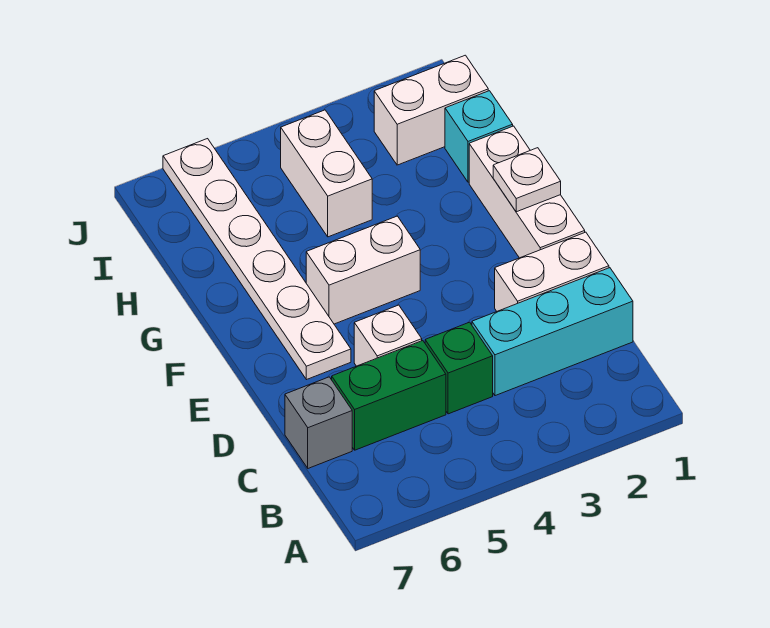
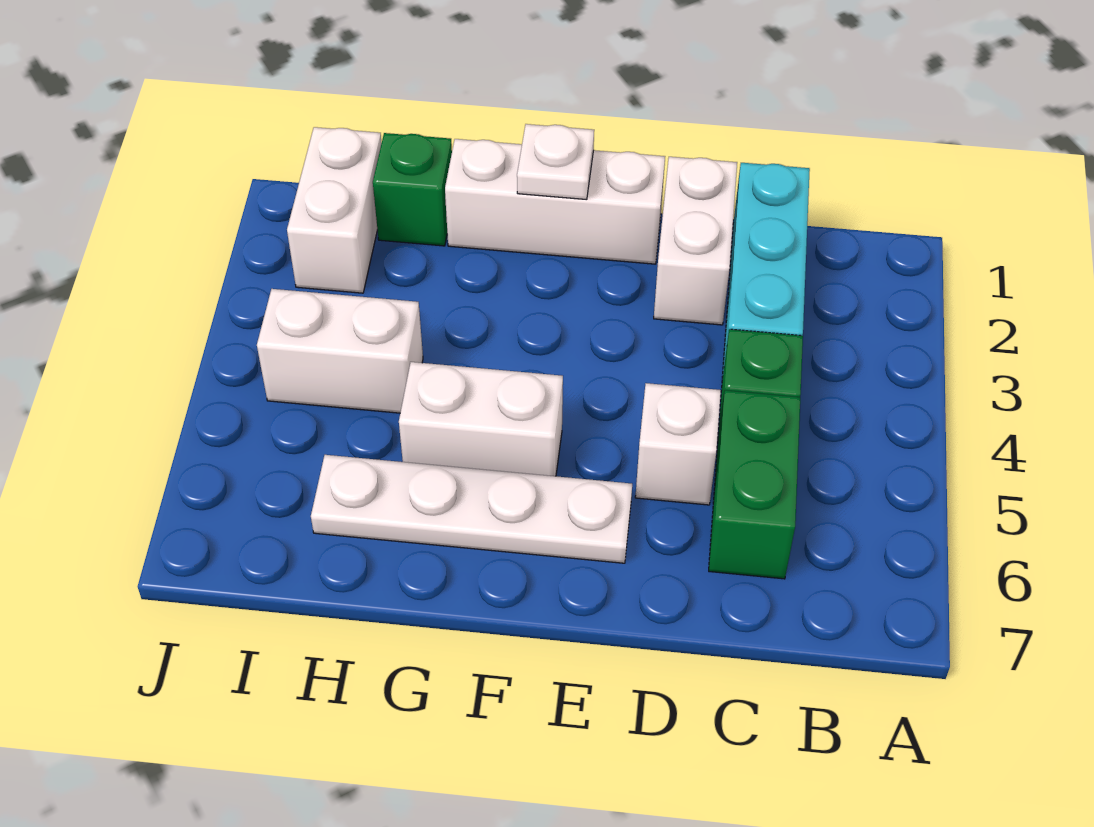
grey brick C7 level 1 -> none
white plate E6:J6 level 1 -> white plate E6:H6 level 1
white brick F4:F5 level 1 -> white brick F5:G5 level 1
cyan brick H1 level 1 -> green brick H1 level 1

